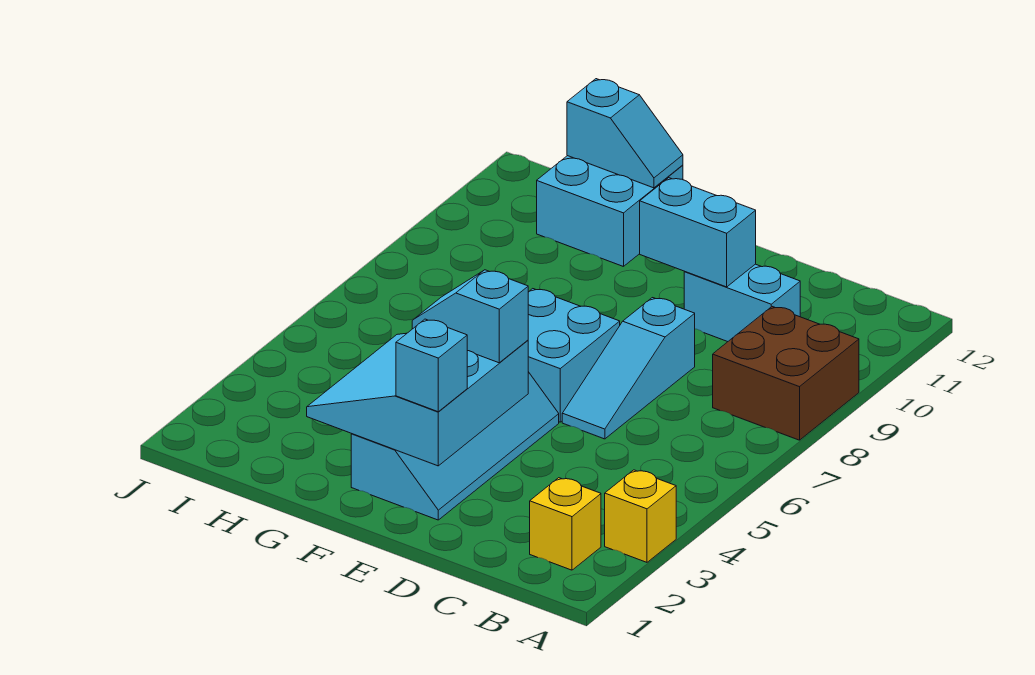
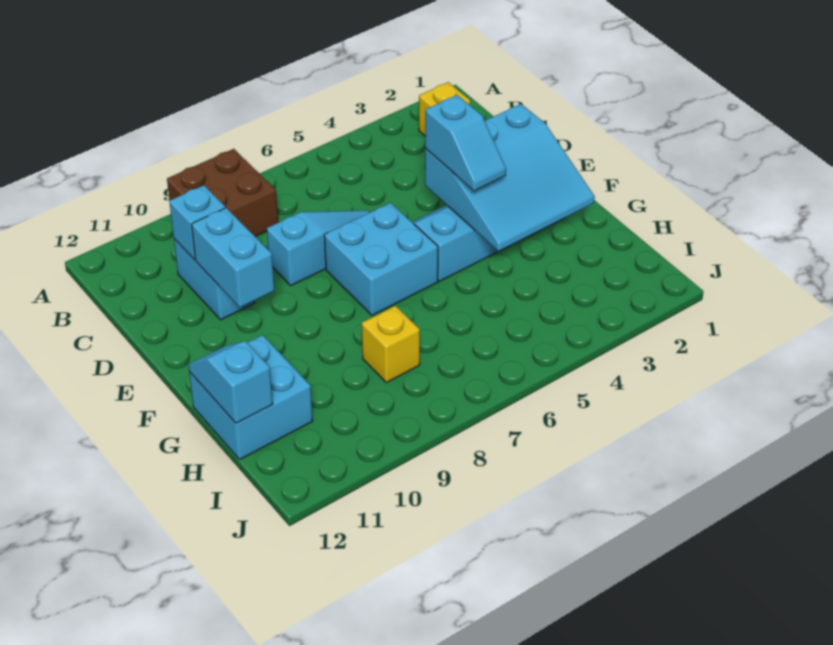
yellow brick A3 level 1 -> yellow brick H8 level 1
cyan brick E2 level 3 -> cyan brick C10 level 2

